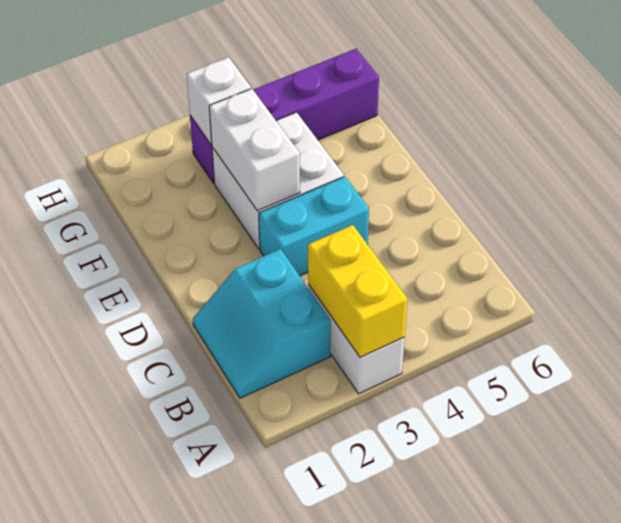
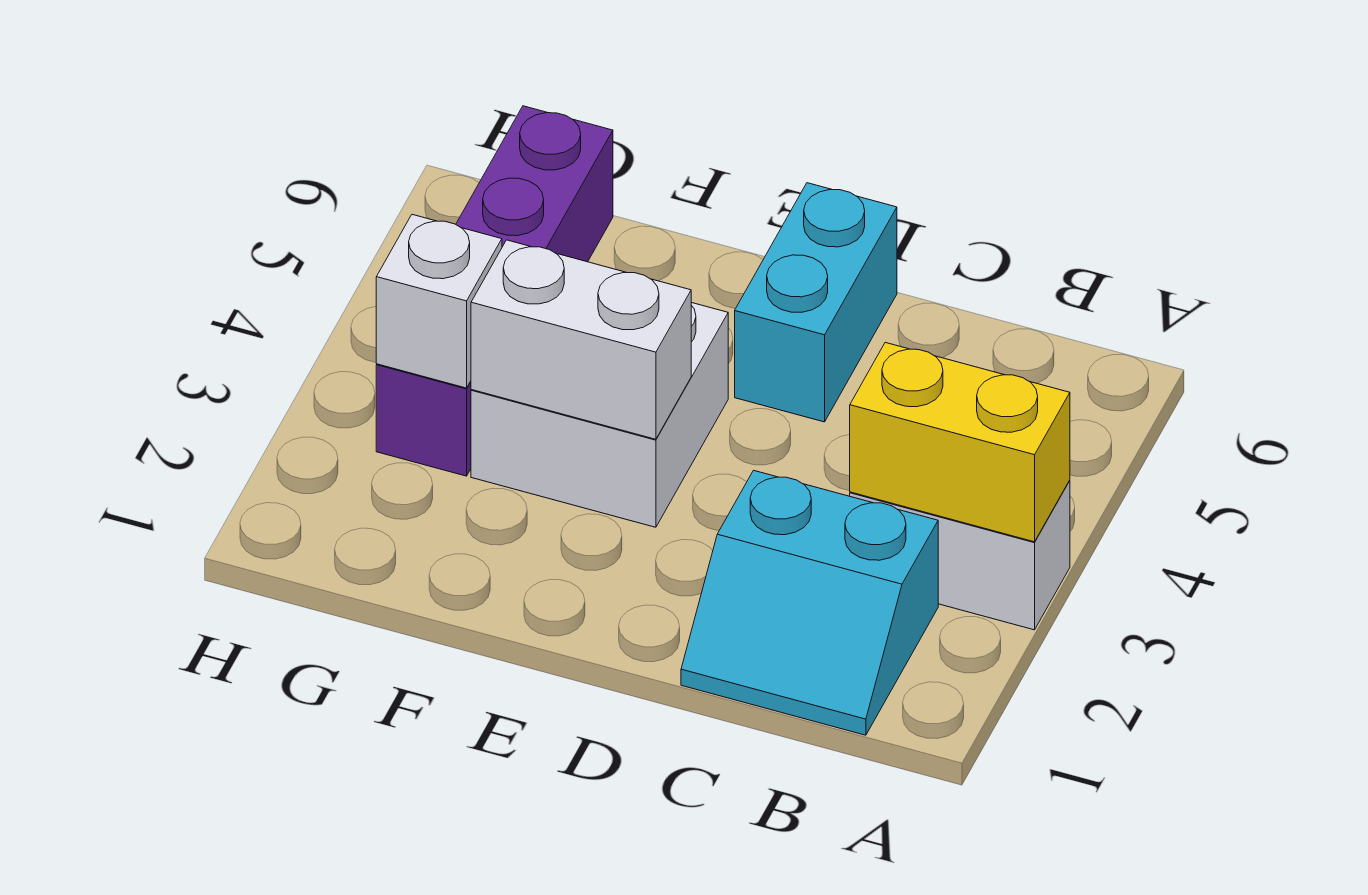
cyan brick D3:D4 level 1 -> cyan brick D5:D6 level 1

